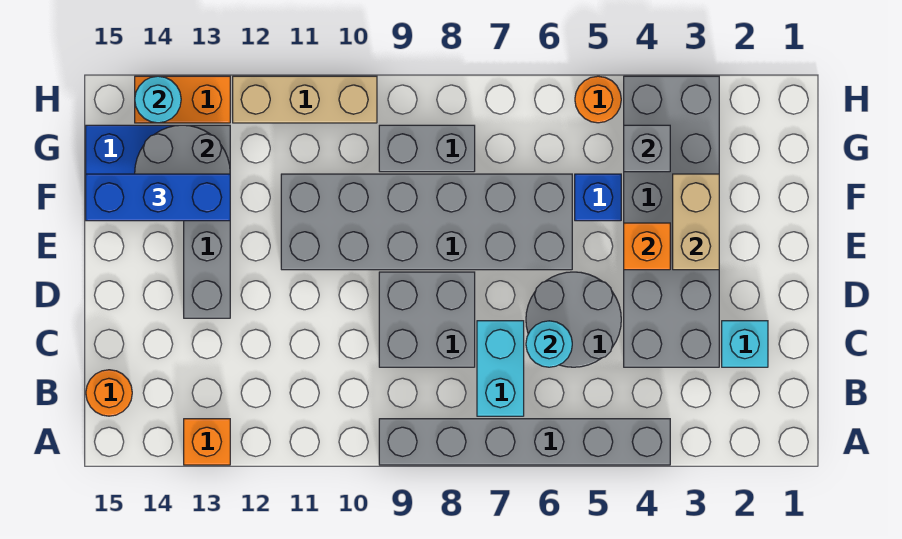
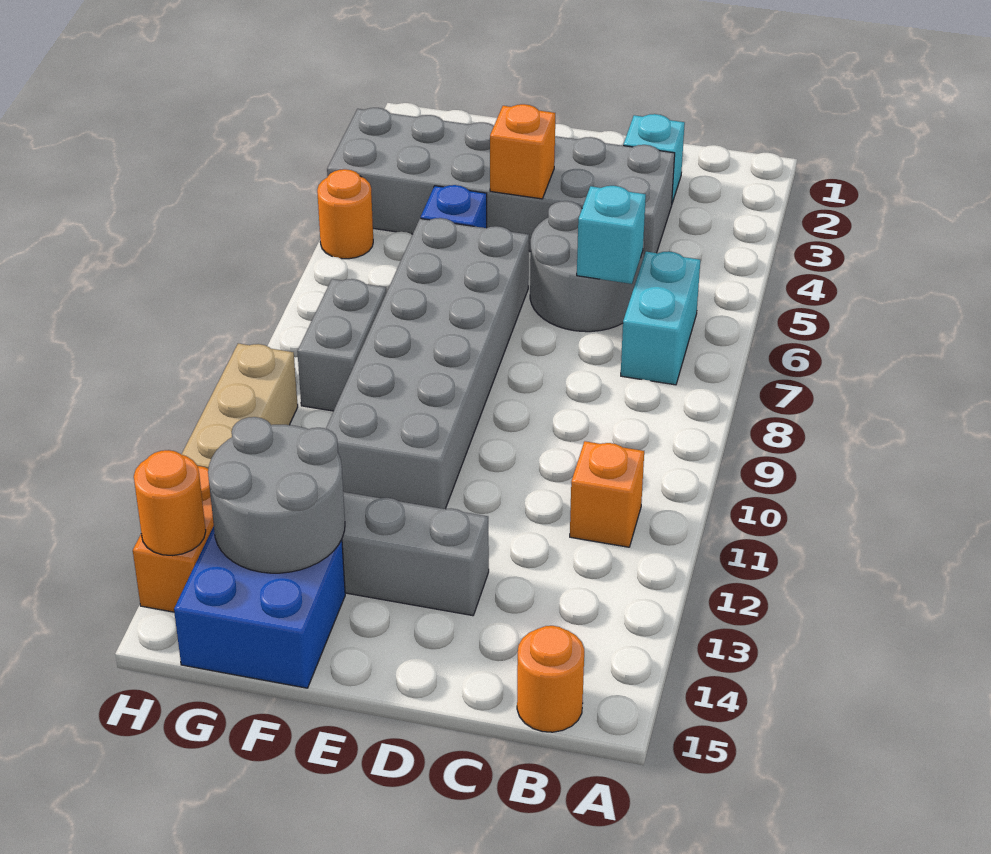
grey brick A4:A9 level 1 -> none
orange brick A13 level 1 -> orange brick B11 level 1
cyan brick B7:C7 level 1 -> cyan brick B6:B7 level 1
cyan round brick C6 level 2 -> cyan brick C6 level 2
grey brick C8:D9 level 1 -> none
tan brick E3:F3 level 2 -> none
blue brick F13:F15 level 3 -> none
grey brick G4 level 2 -> none
cyan round brick H14 level 2 -> orange round brick H14 level 2

